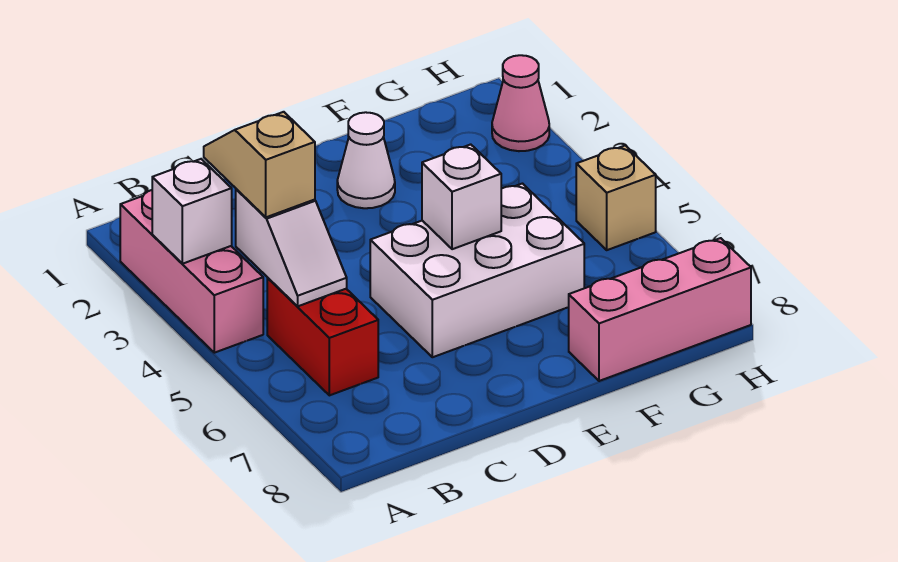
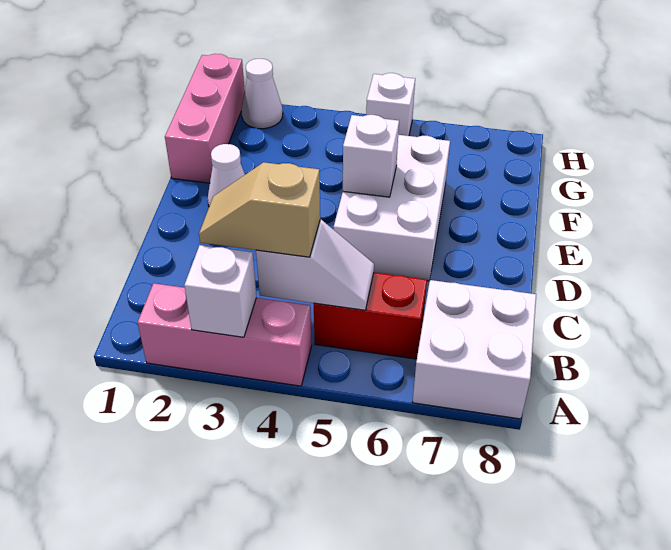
none -> white brick A7:B8 level 1
pink brick F8:H8 level 1 -> pink brick F1:H1 level 1
pink cone H2 level 1 -> white cone H2 level 1
tan brick H5 level 1 -> white brick H5 level 1

